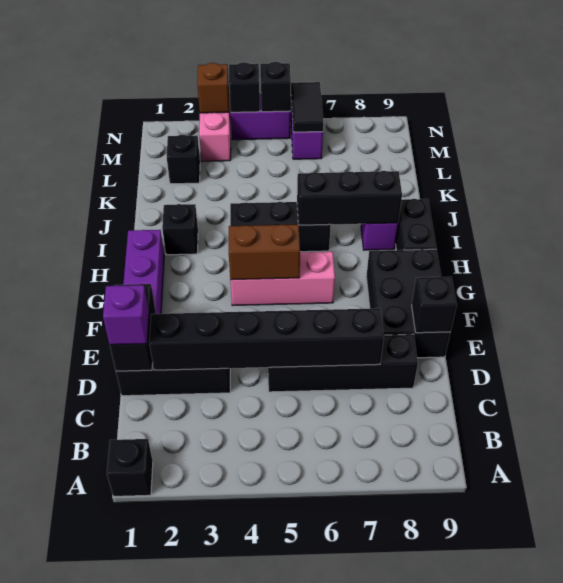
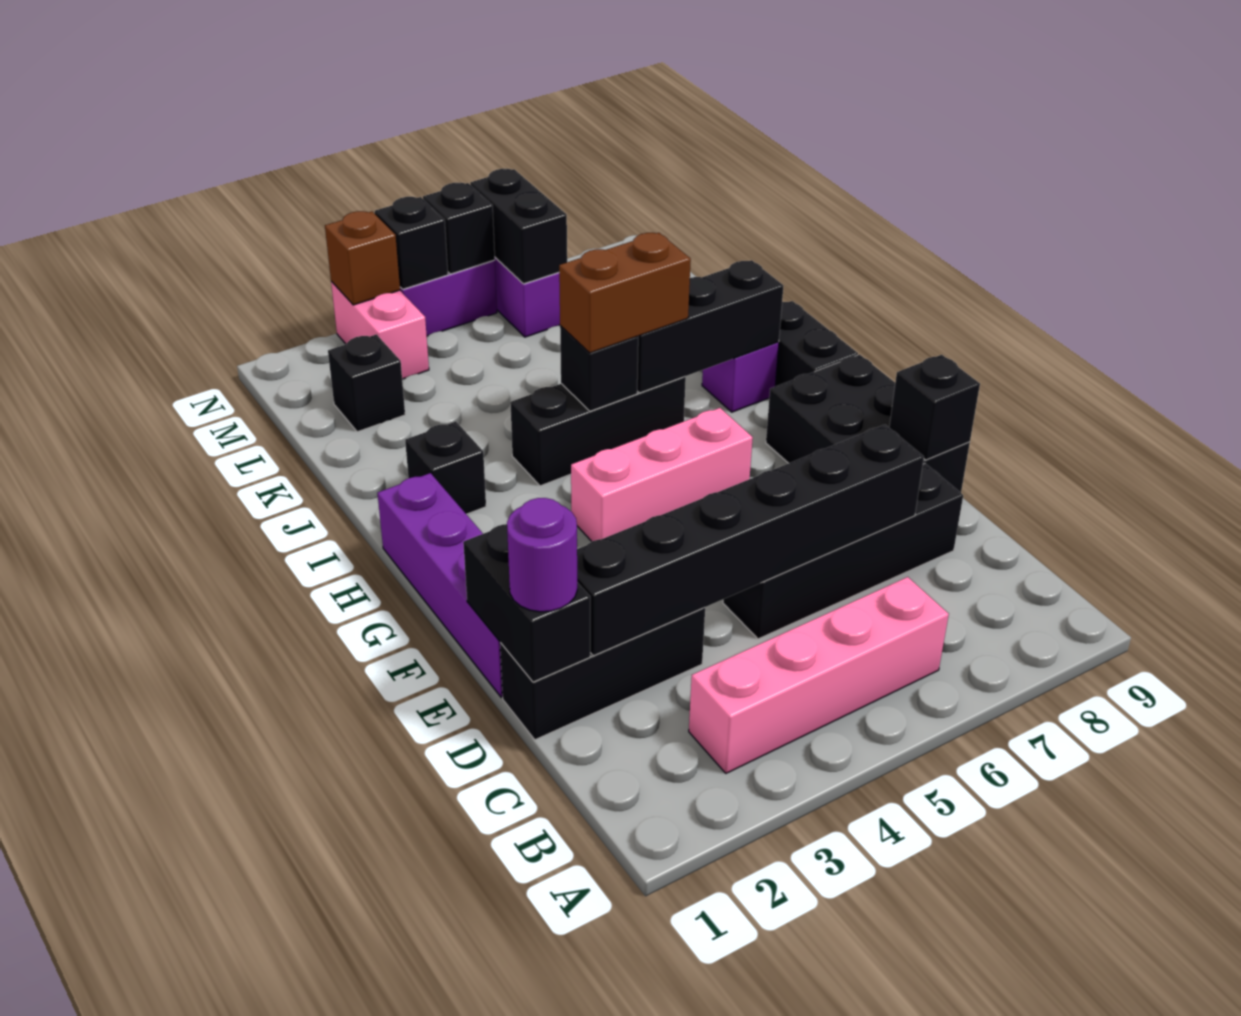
black brick A1 level 1 -> black brick I5 level 2
none -> pink brick B3:B6 level 1
purple brick D1 level 3 -> purple round brick D1 level 3
brown brick G4:G5 level 2 -> brown brick I5:I6 level 3
black tile M6:N6 level 2 -> black brick M6:N6 level 2

